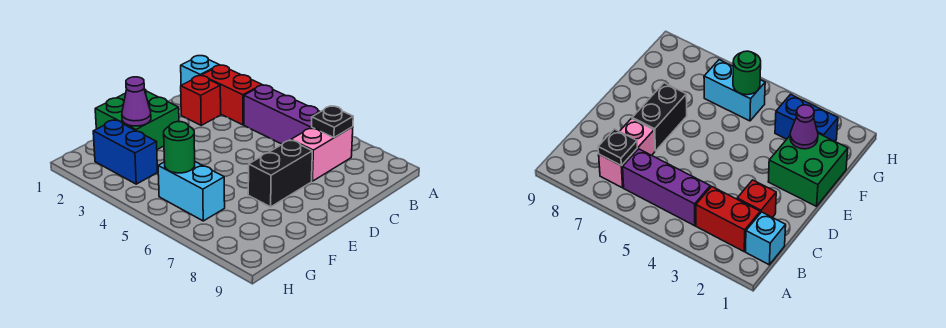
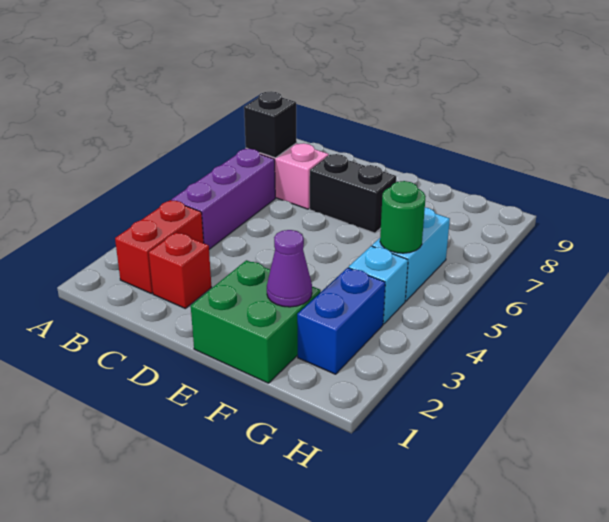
cyan brick B1 level 1 -> cyan brick G4 level 1
black plate B7 level 2 -> black brick B7 level 2

